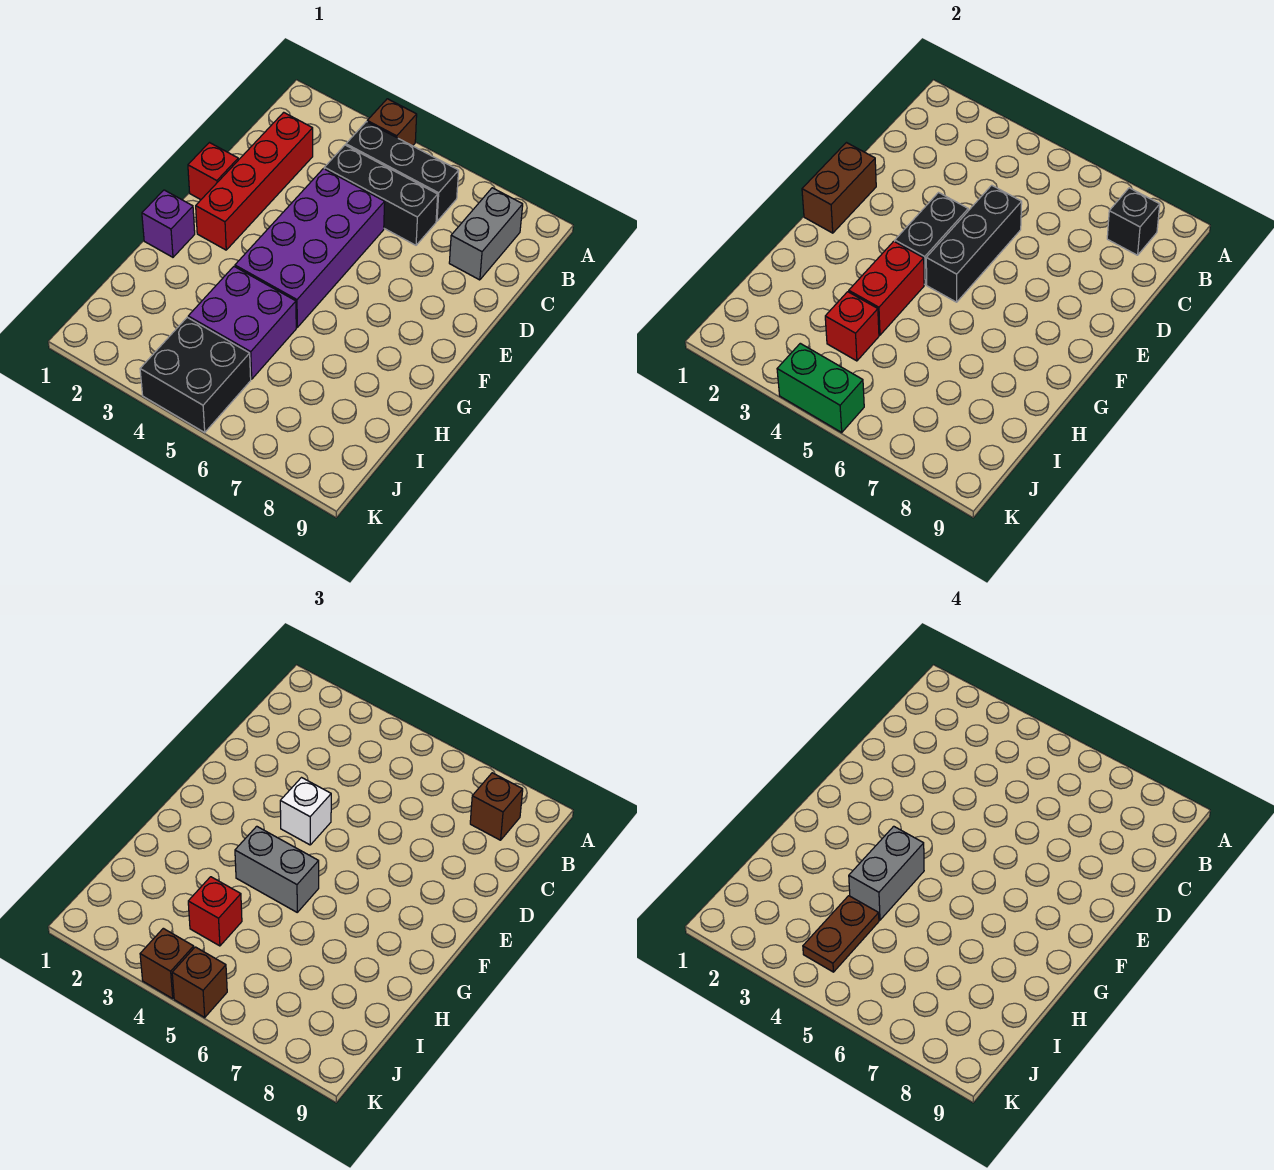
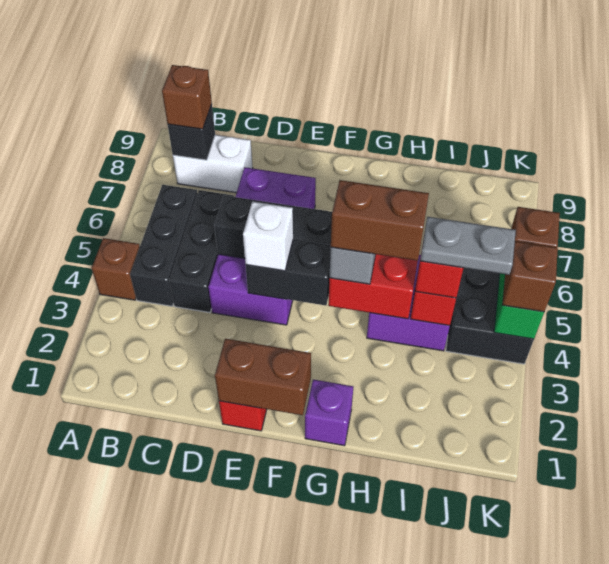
grey brick B8:C8 level 1 -> white brick B8:C8 level 1
red brick C2:F2 level 1 -> none
purple brick D4:G5 level 1 -> purple brick D4:E7 level 1
grey brick G4:H4 level 4 -> brown brick G4:H4 level 4
brown plate I4:J4 level 4 -> grey plate I4:J4 level 4

